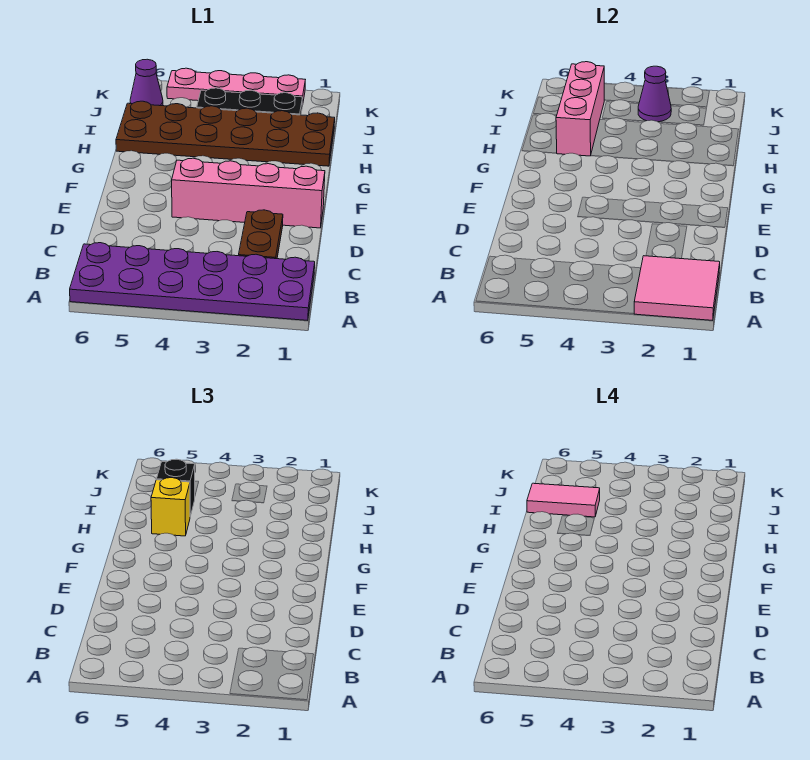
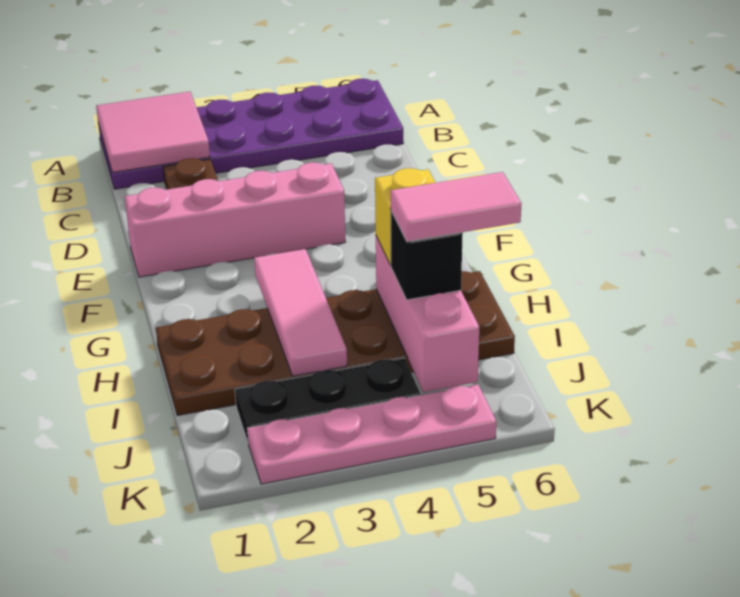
none -> pink tile G3:I3 level 2
purple cone J3 level 2 -> none
purple cone J6 level 1 -> none

